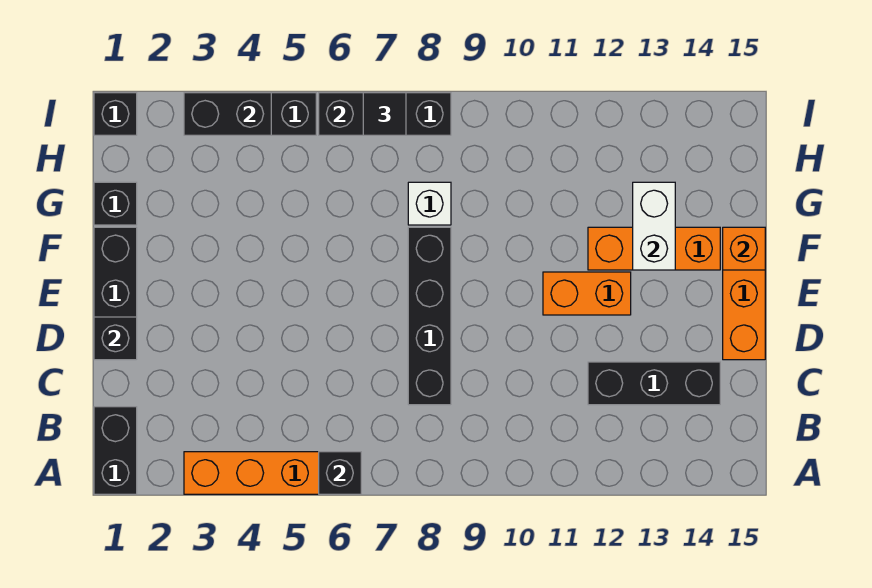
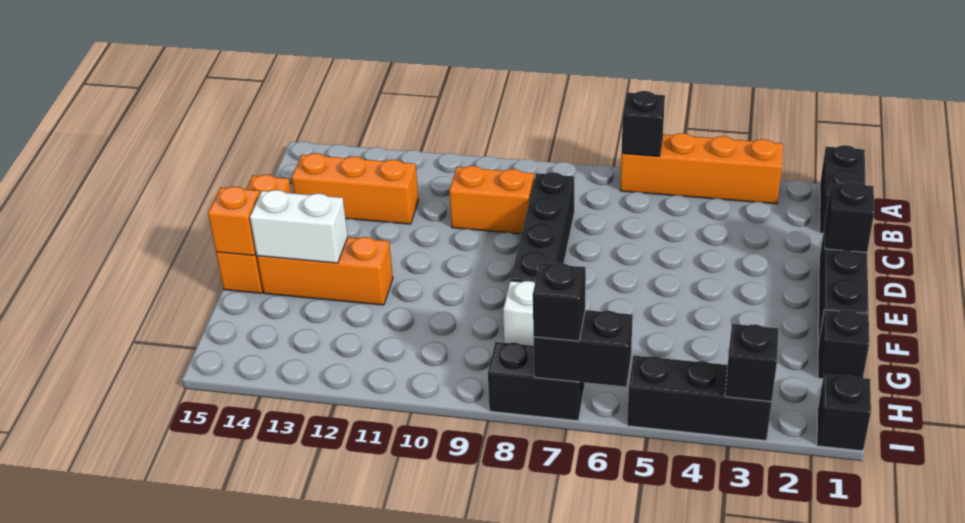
black brick C12:C14 level 1 -> orange brick C12:C14 level 1
orange brick E11:E12 level 1 -> orange brick C9:C10 level 1
white brick F13:G13 level 2 -> white brick F13:F14 level 2
black brick I3:I4 level 2 -> black brick I3 level 2
black tile I7 level 3 -> black brick I7 level 3

